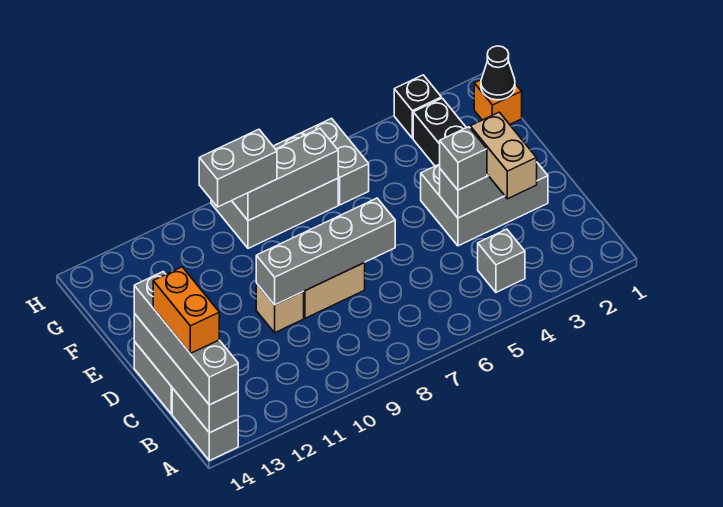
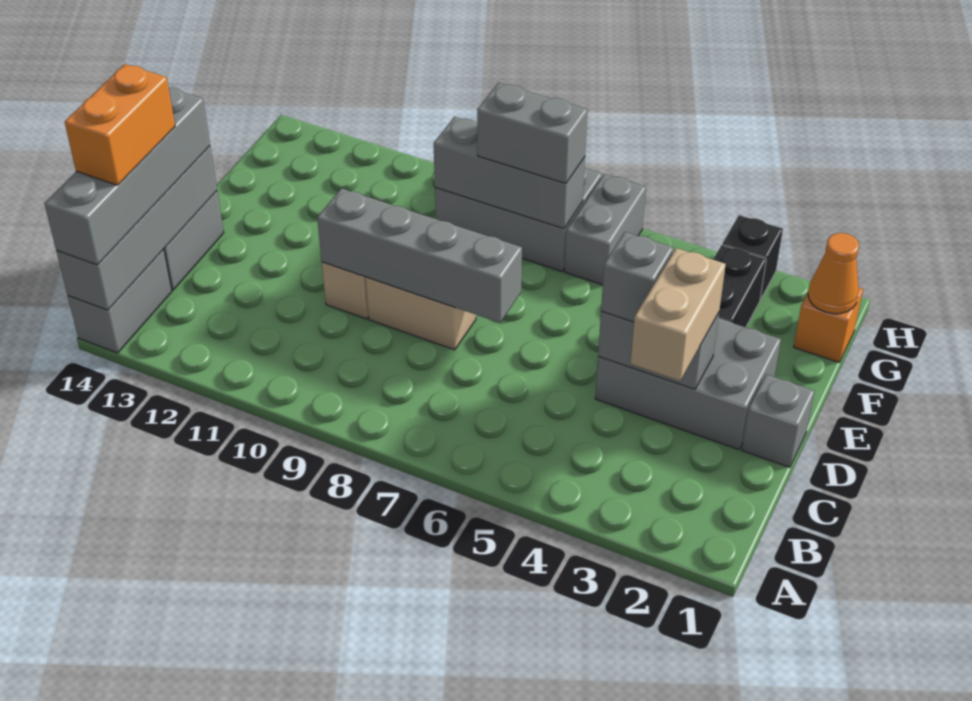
grey brick B4 level 1 -> grey brick D1 level 1
black cone G1 level 2 -> orange cone G1 level 2
grey brick G9:G10 level 3 -> grey brick G7:G8 level 3

